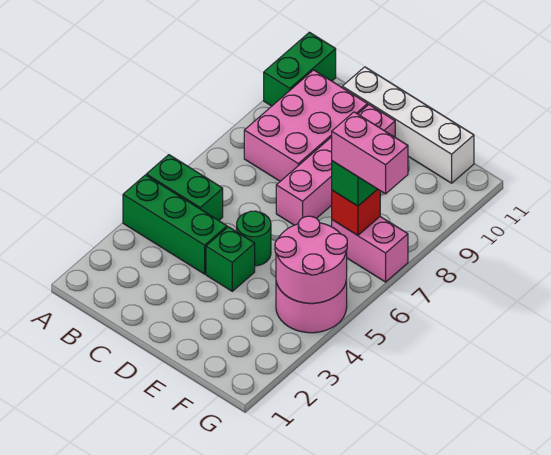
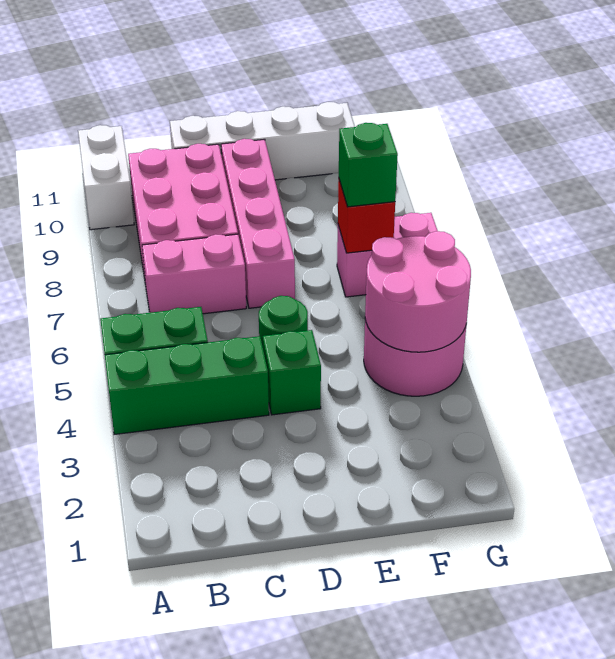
green brick A10:A11 level 1 -> white brick A10:A11 level 1
pink brick F7:G7 level 4 -> pink brick B7:C7 level 1

